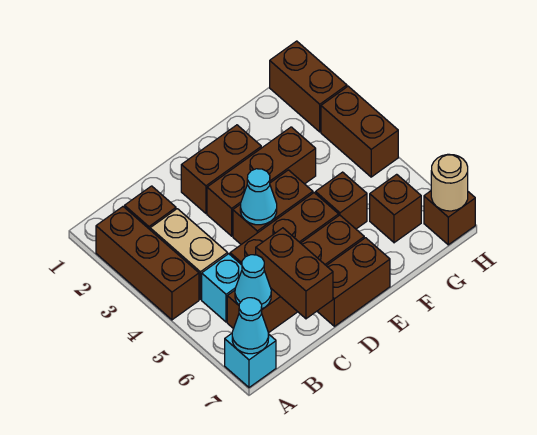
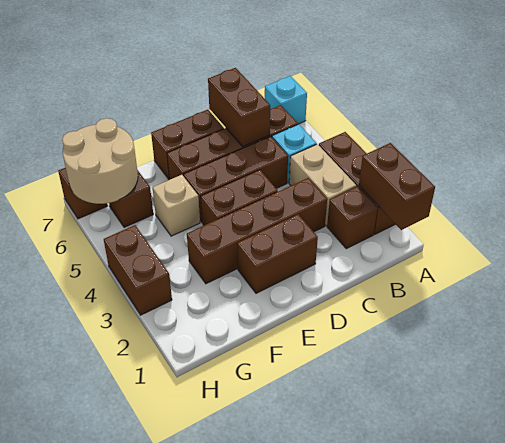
cyan cone A7 level 2 -> none
cyan cone B6 level 2 -> none
brown brick D3:F3 level 1 -> brown brick C3:F3 level 1
cyan cone D4 level 2 -> none
brown brick F5 level 1 -> tan brick F5 level 1
brown brick H1:H2 level 1 -> brown brick A1:A2 level 2
tan round brick H7 level 2 -> tan round brick G6:H7 level 2

